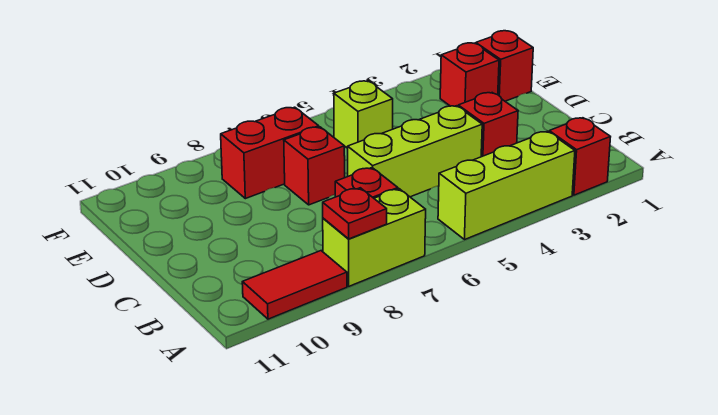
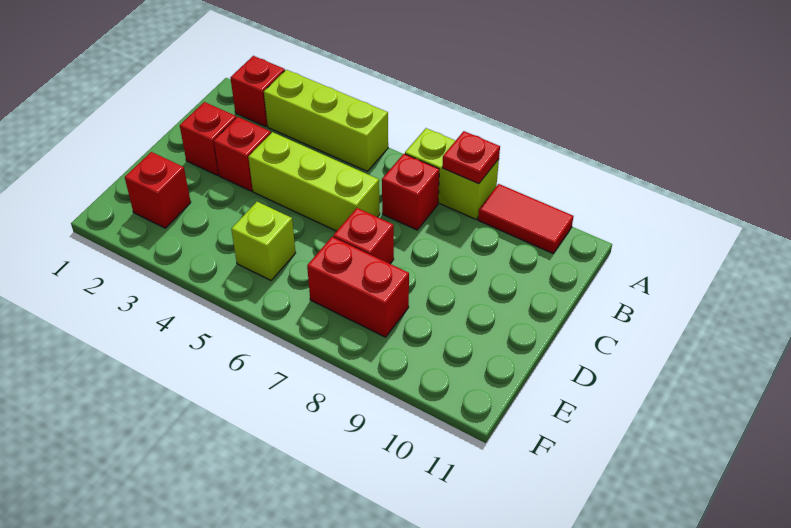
red brick E1 level 1 -> red brick C2 level 1

